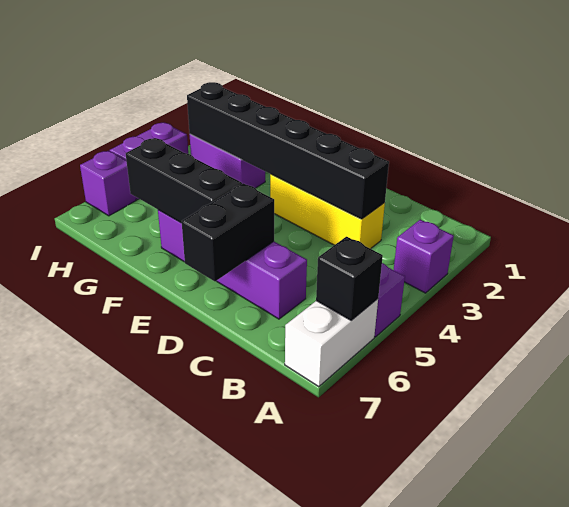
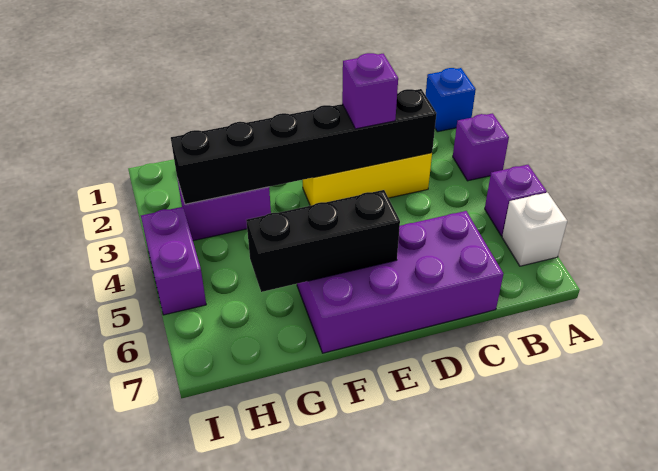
none -> blue brick A1 level 1
white brick A6:A7 level 1 -> white brick A6 level 1
black brick A6 level 2 -> none
purple brick C6:F6 level 1 -> purple brick C6:F7 level 1
black brick D6:D7 level 2 -> none
purple brick I6 level 1 -> purple brick D3 level 3

